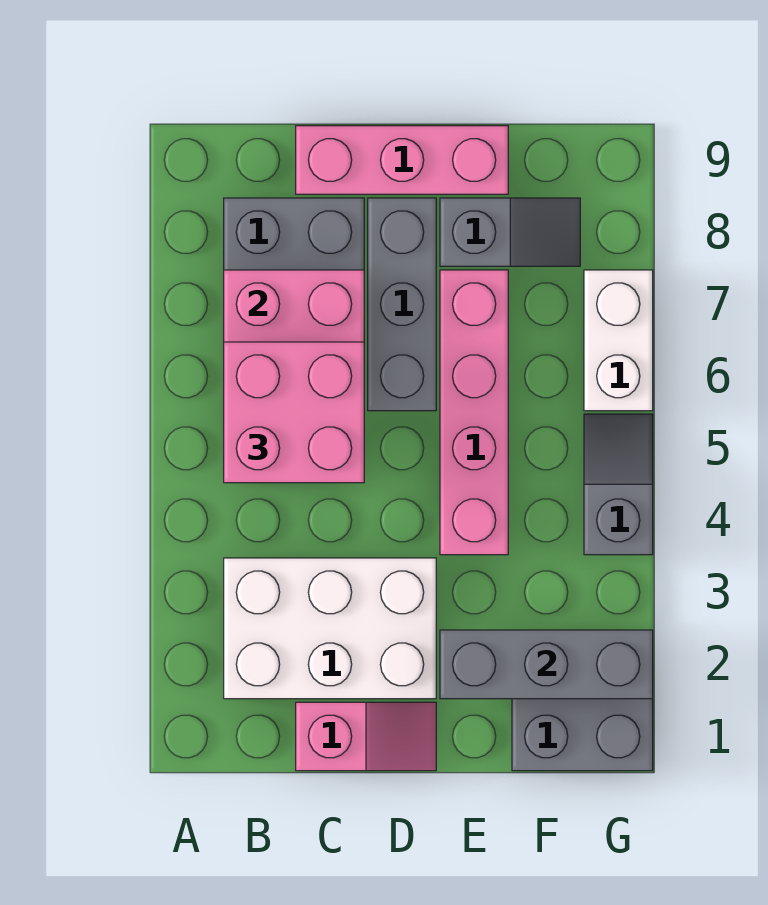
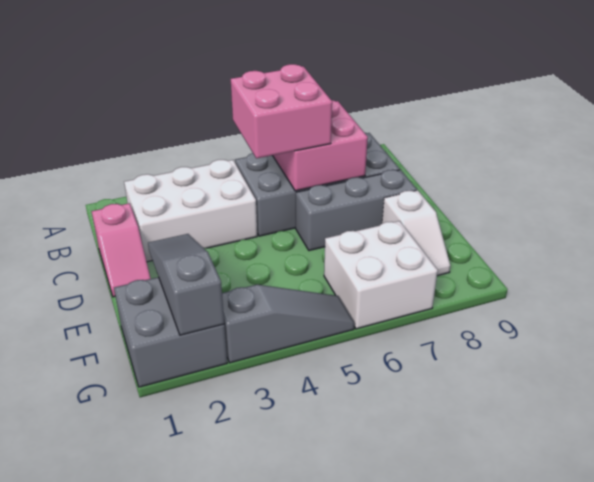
white brick B2:D3 level 1 -> white brick B2:C4 level 1
pink brick C9:E9 level 1 -> none
grey brick E2:G2 level 2 -> grey slope E2:G2 level 2 top G
pink brick E4:E7 level 1 -> none
grey slope E8:F8 level 1 top E -> white slope E8:F8 level 1 top E
grey slope G4:G5 level 1 top 4 -> grey slope G3:G5 level 1 top 3
white brick G6:G7 level 1 -> white brick F6:G7 level 1

